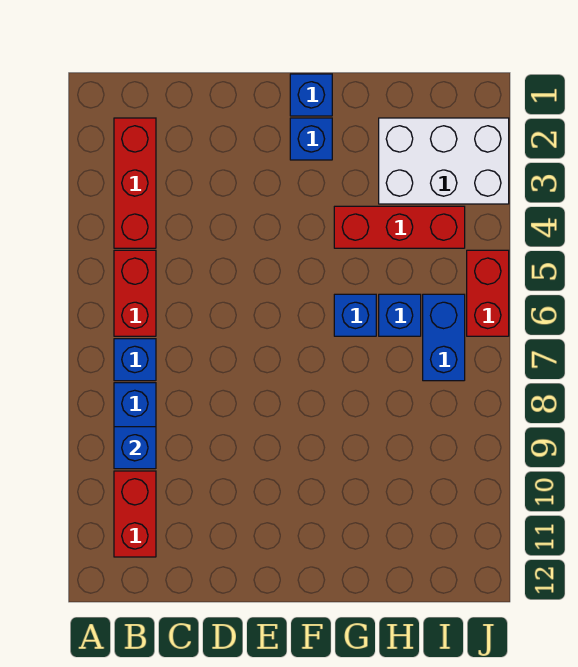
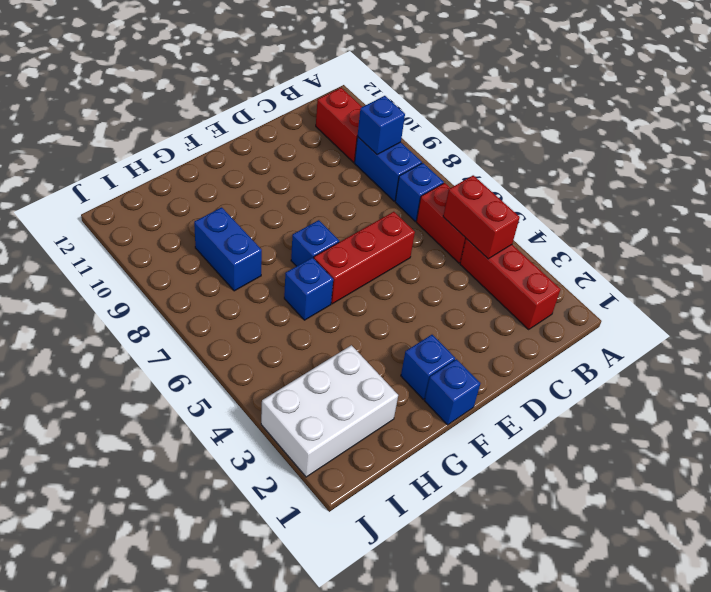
red brick G4:I4 level 1 -> red brick D6:F6 level 1
blue brick H6 level 1 -> blue brick F7 level 1
blue brick I6:I7 level 1 -> blue brick H8:H9 level 1
red brick J5:J6 level 1 -> red brick B4:B5 level 2

